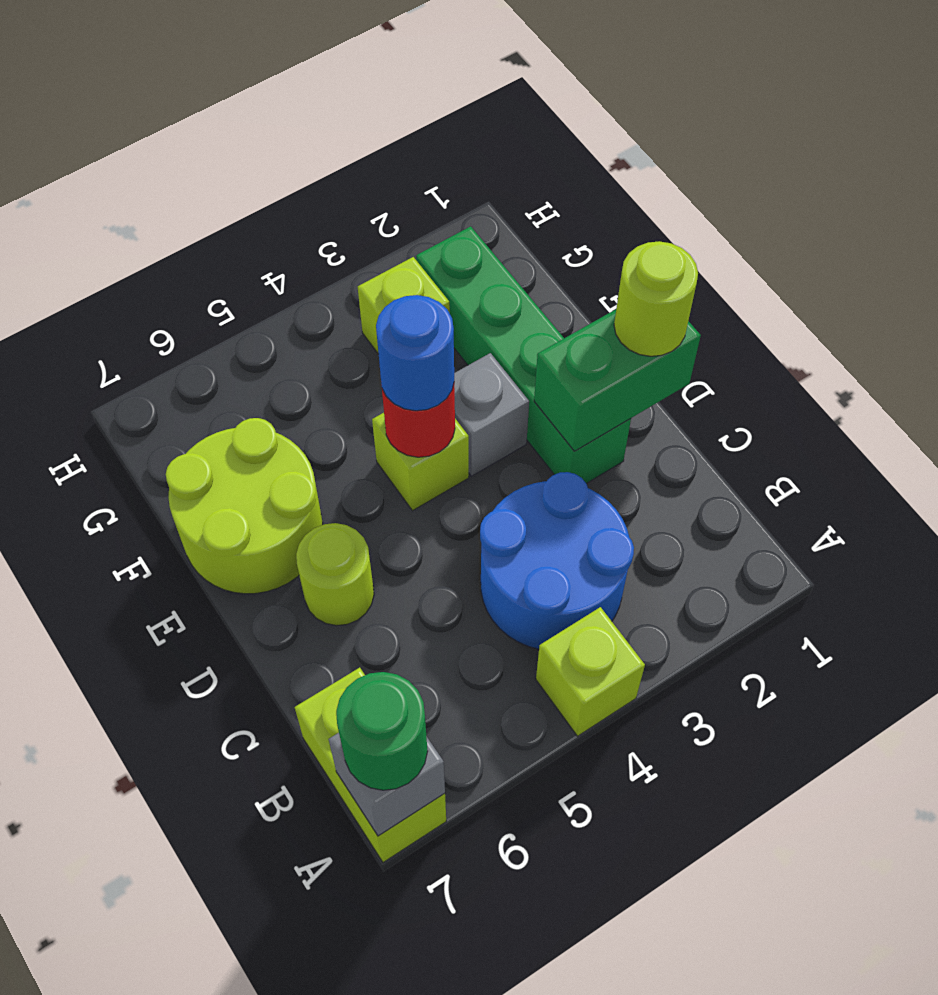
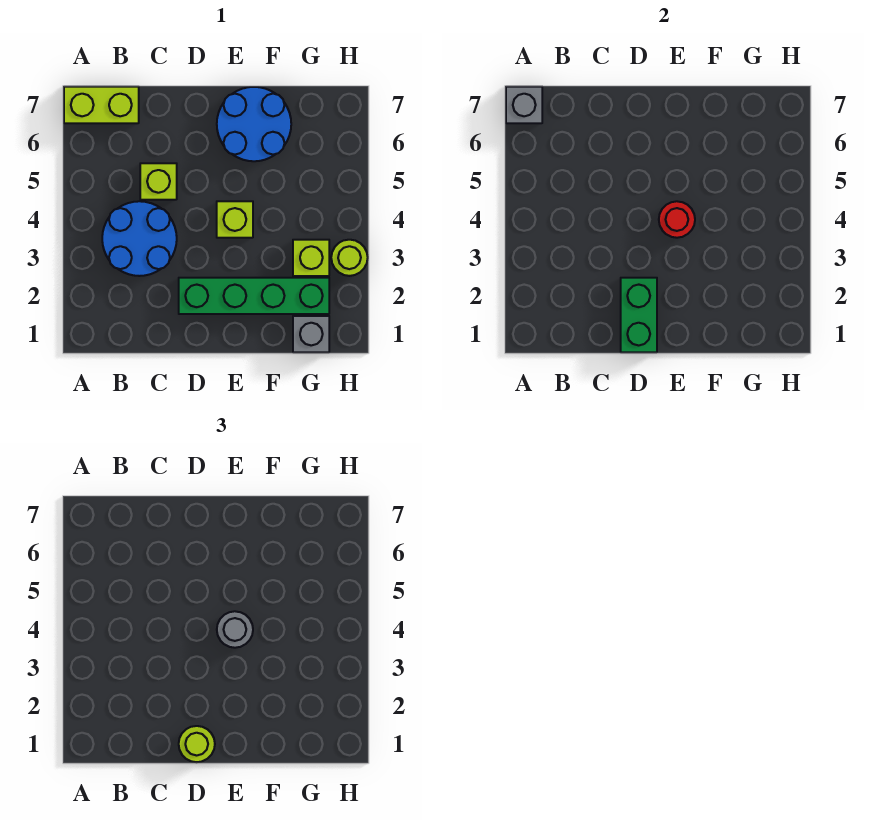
lime brick A4 level 1 -> lime brick C5 level 1
green round brick A7 level 3 -> none
lime round brick D6 level 1 -> lime round brick H3 level 1
grey brick E3 level 1 -> grey brick G1 level 1
blue round brick E4 level 3 -> grey round brick E4 level 3
lime round brick E6:F7 level 1 -> blue round brick E6:F7 level 1

